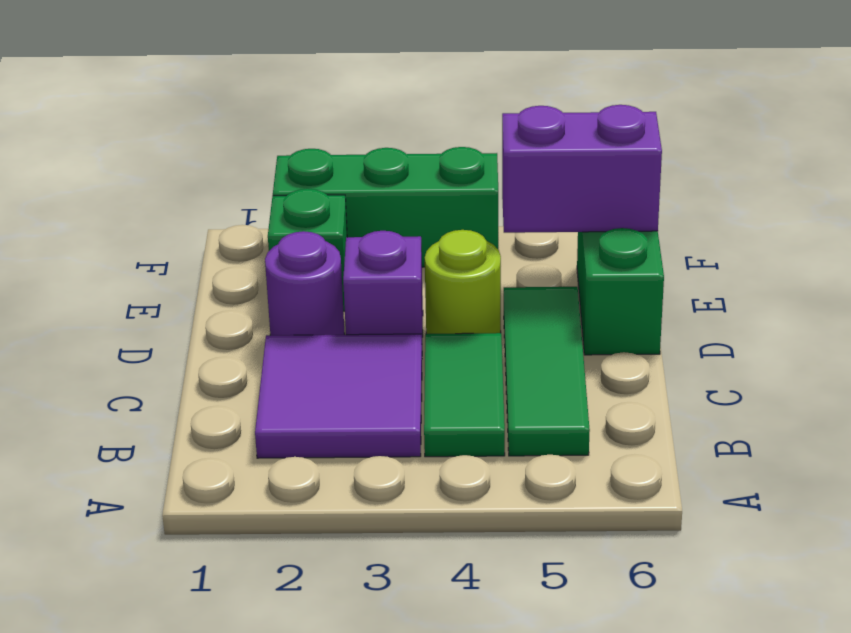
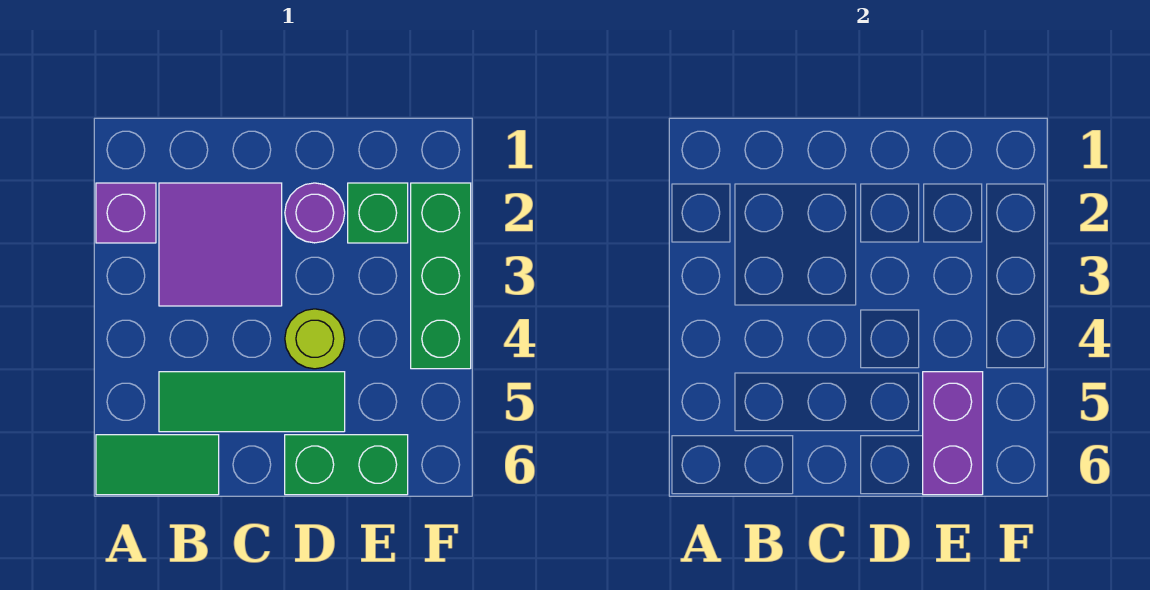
green tile B4:C4 level 1 -> green tile A6:B6 level 1
purple brick D3 level 1 -> purple brick A2 level 1

